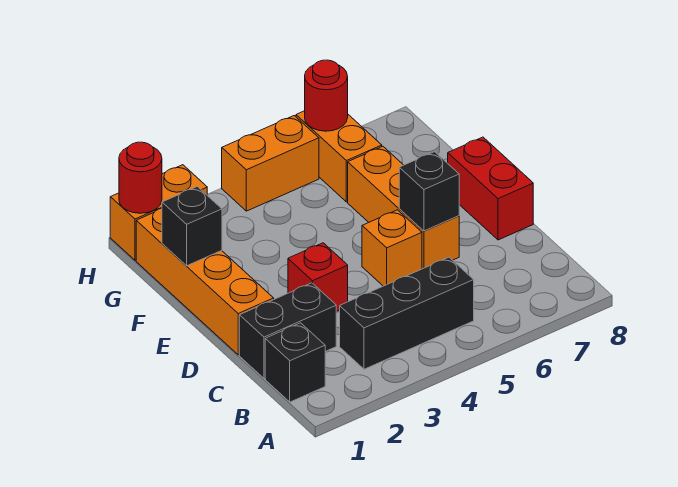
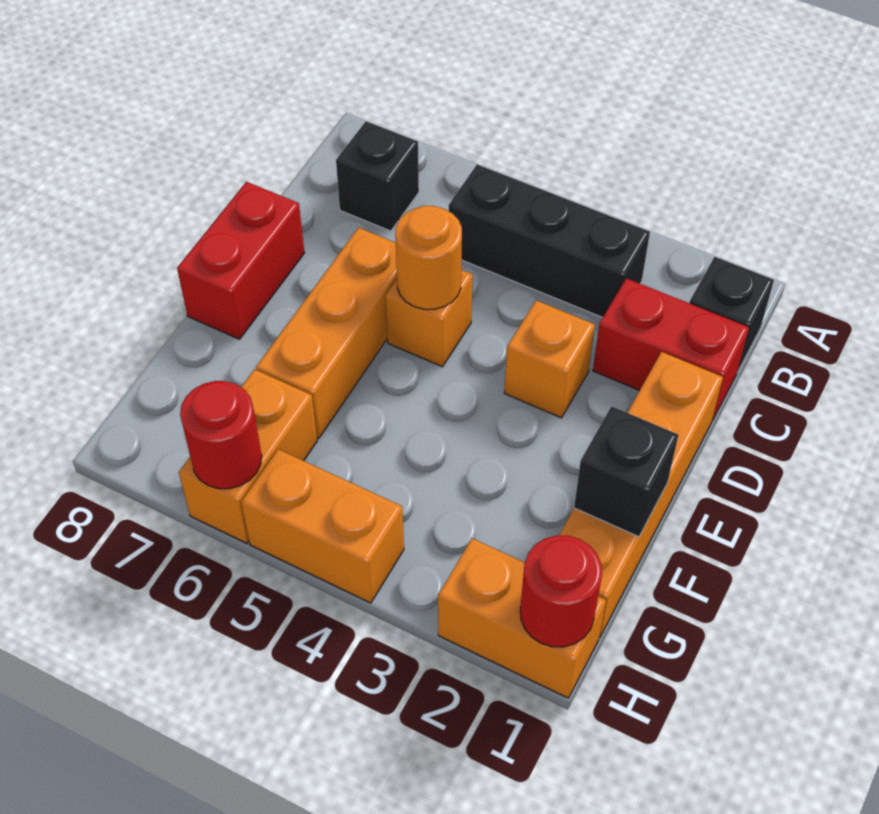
black brick C1:C2 level 1 -> red brick C1:C2 level 1
red brick D3 level 1 -> orange brick D3 level 1
none -> orange round brick D5 level 2
black brick D6 level 2 -> black brick B7 level 1

